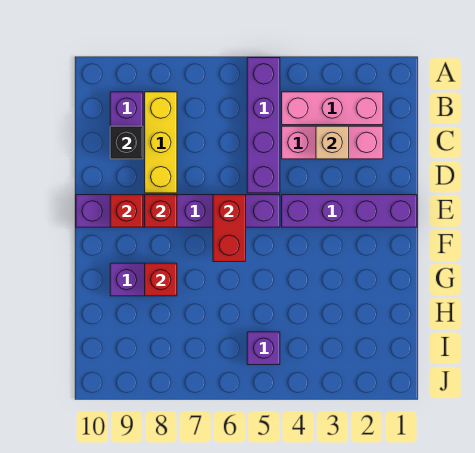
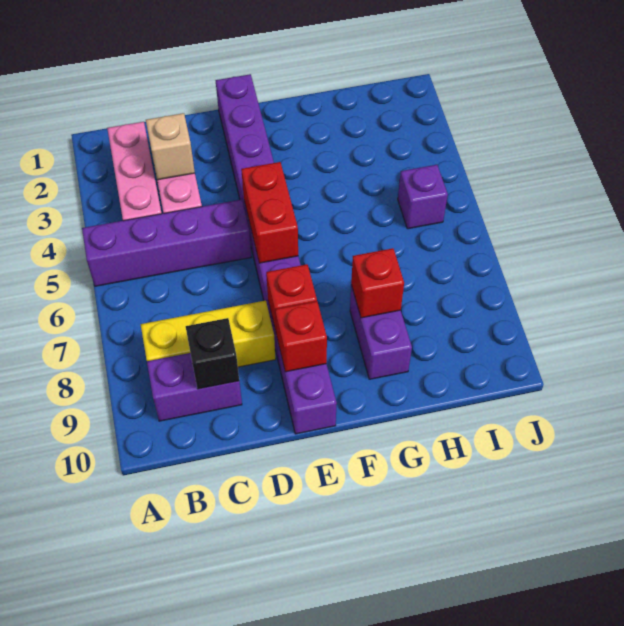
red brick E6:F6 level 2 -> red brick E5:E6 level 2

